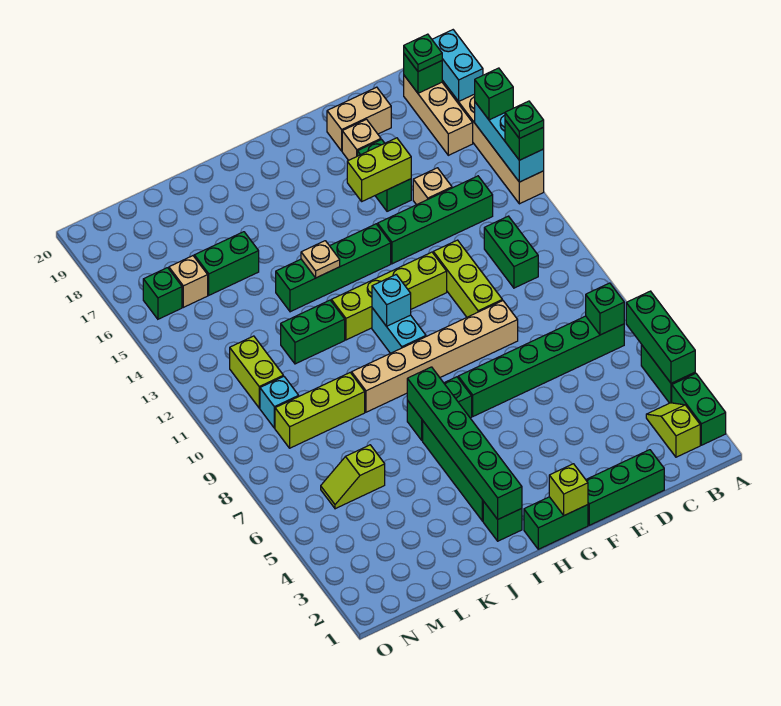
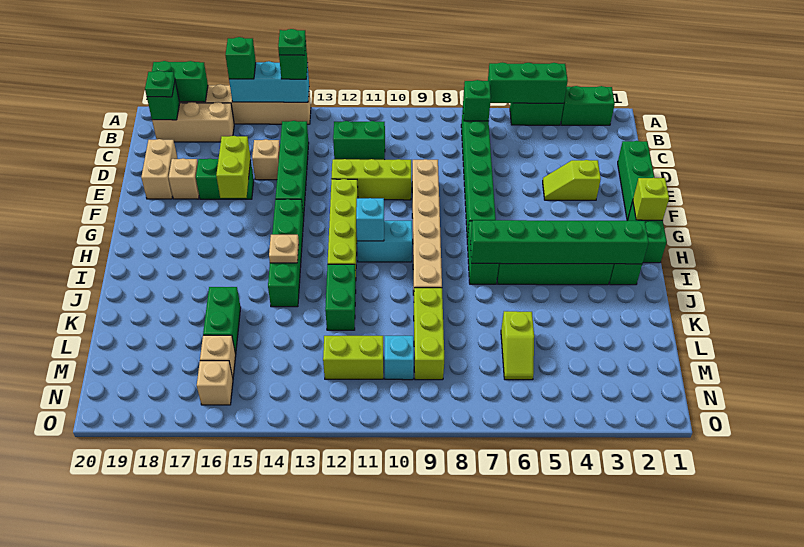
cyan brick A18:A19 level 2 -> green brick A18:A19 level 2
lime slope B2:B3 level 1 top 2 -> lime slope E3:E4 level 1 top 3
green brick N16 level 1 -> tan brick N16 level 1

